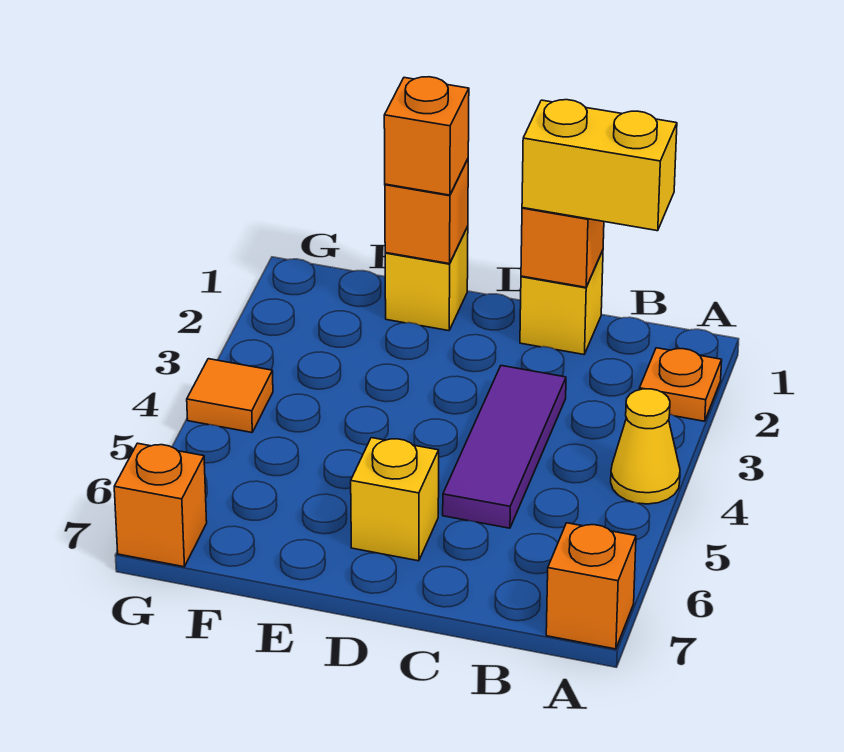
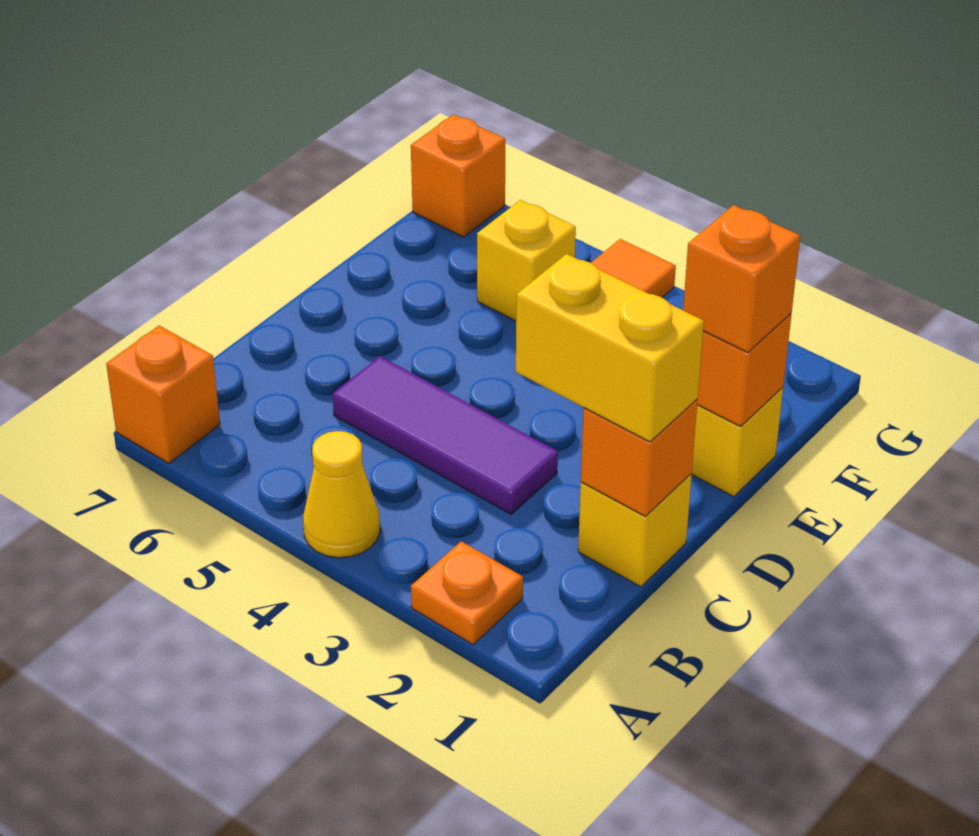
yellow brick B1:C1 level 3 -> yellow brick C1:C2 level 3
yellow brick D6 level 1 -> yellow brick F5 level 1

